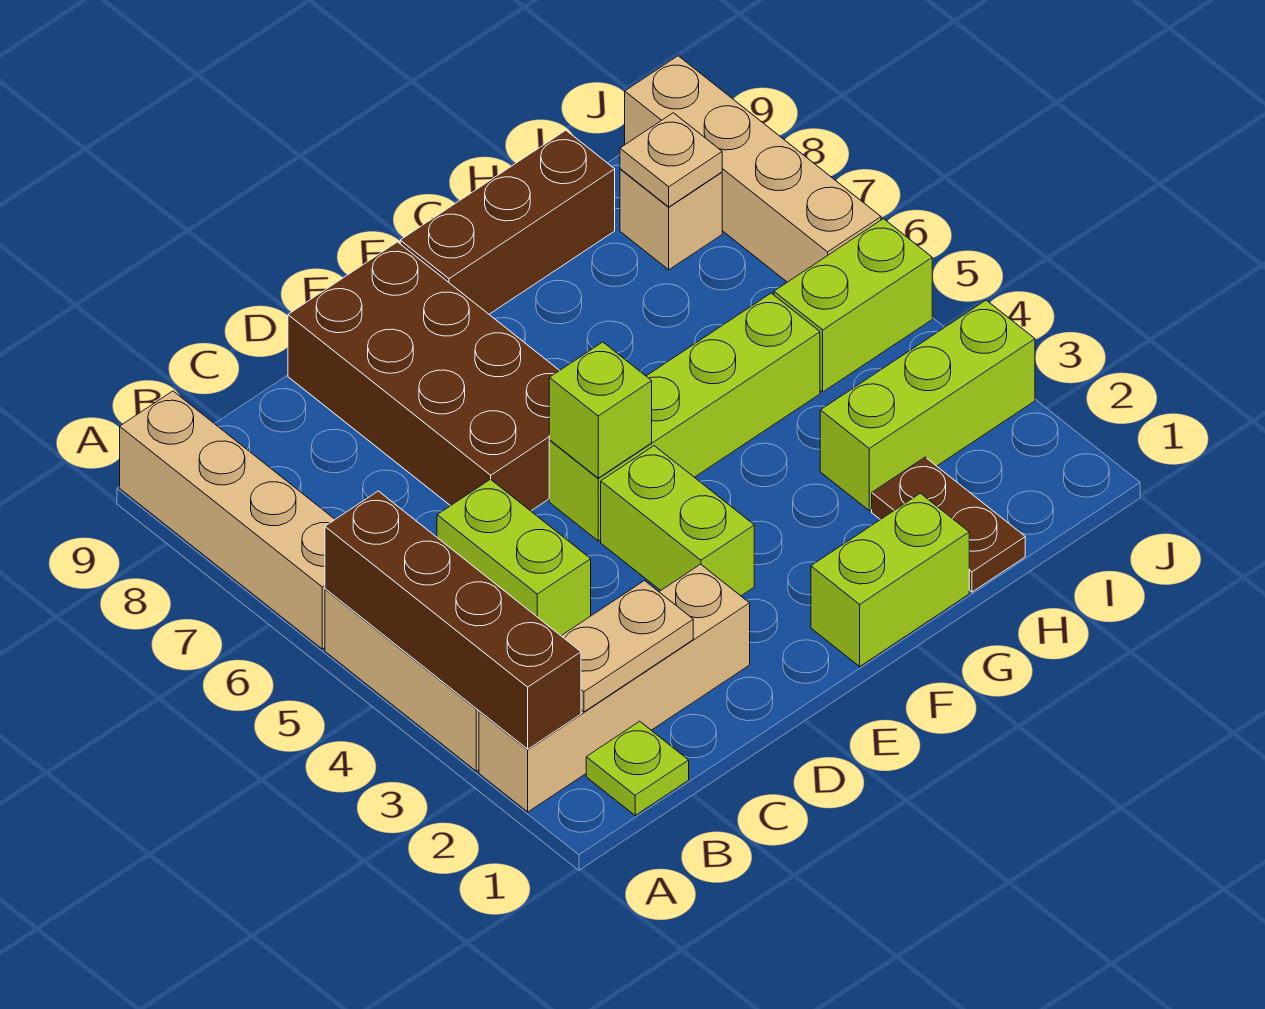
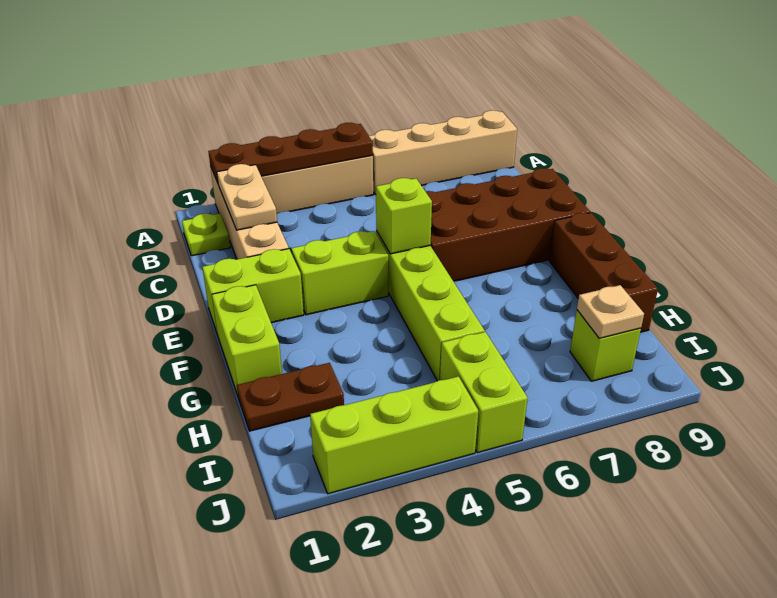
brown brick A2:A5 level 2 -> brown plate A2:A5 level 2
lime brick C4:C5 level 1 -> lime brick E1:E2 level 1
lime brick H3:J3 level 1 -> lime brick J2:J4 level 1
tan brick I8 level 1 -> lime brick I8 level 1
tan brick J6:J9 level 1 -> none

